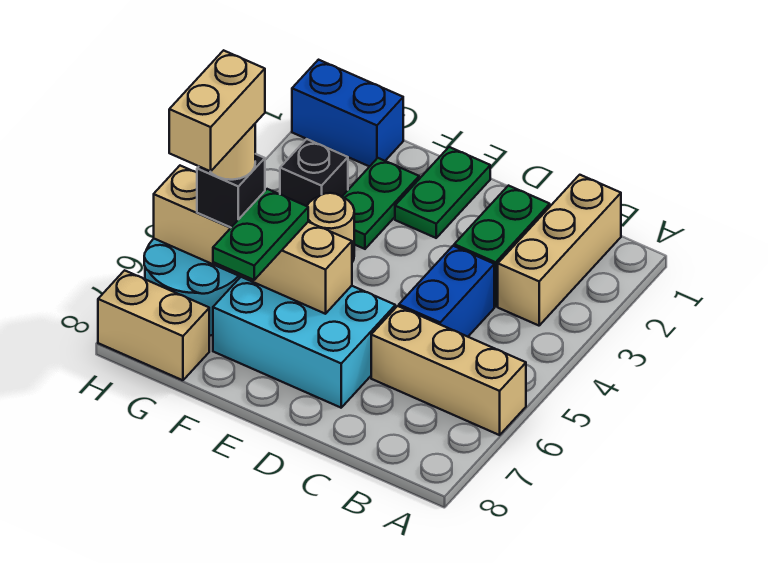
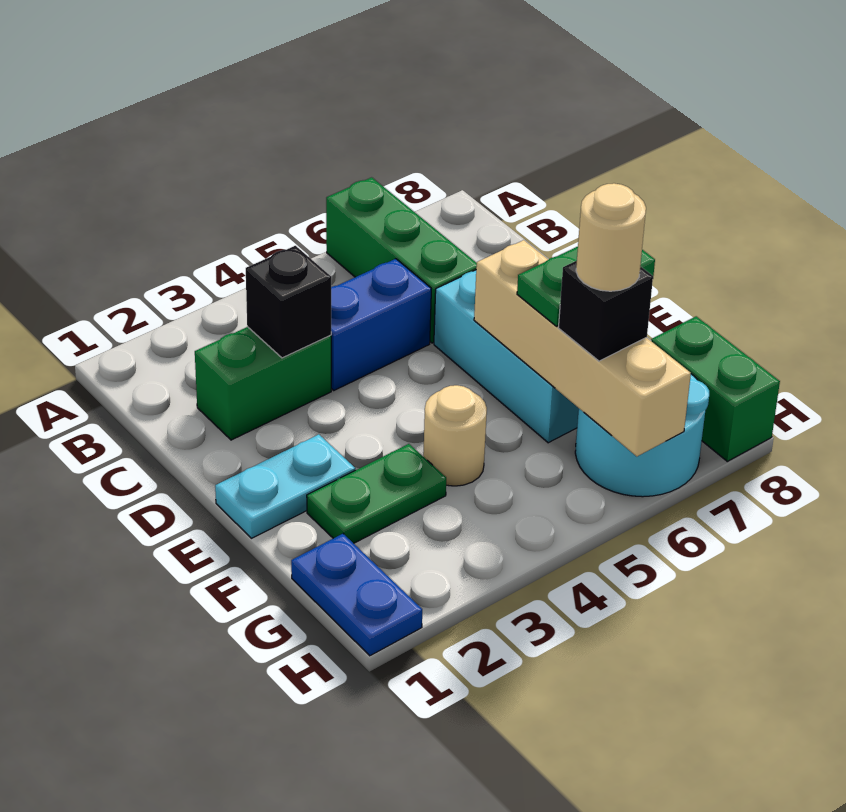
tan brick A6:C6 level 1 -> green brick A6:C6 level 1
tan brick B1:B3 level 1 -> none
green plate E1:E2 level 1 -> cyan plate E1:E2 level 1
blue brick G1:H1 level 1 -> blue plate G1:H1 level 1
black brick G3 level 1 -> black brick C3 level 2
tan brick G6:G7 level 5 -> none
tan brick G8:H8 level 1 -> green brick G8:H8 level 1

